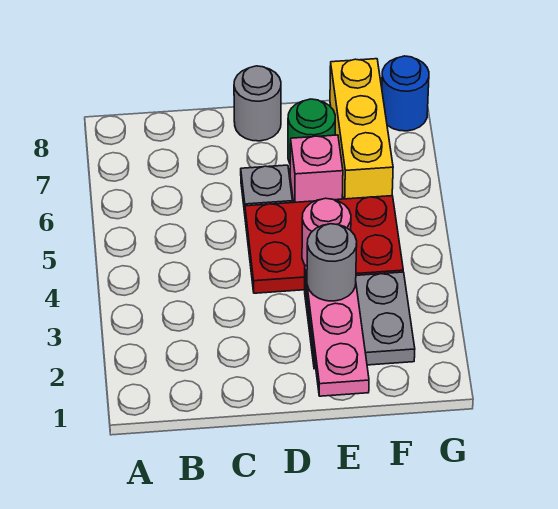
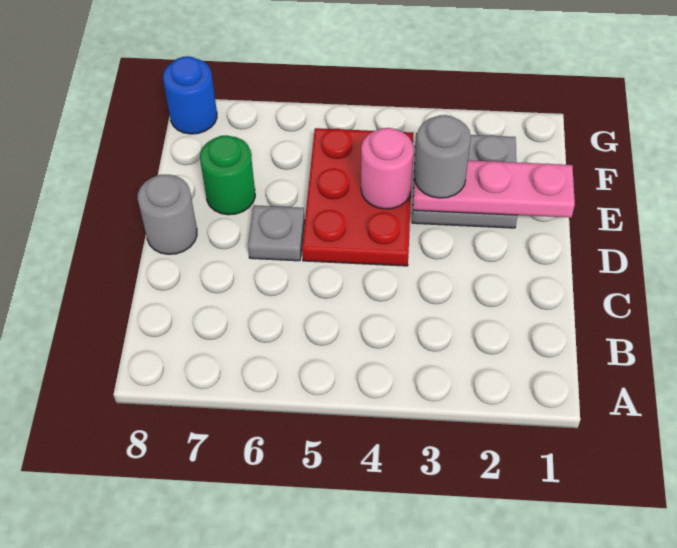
pink brick E6 level 1 -> none
yellow brick F6:F8 level 1 -> none

